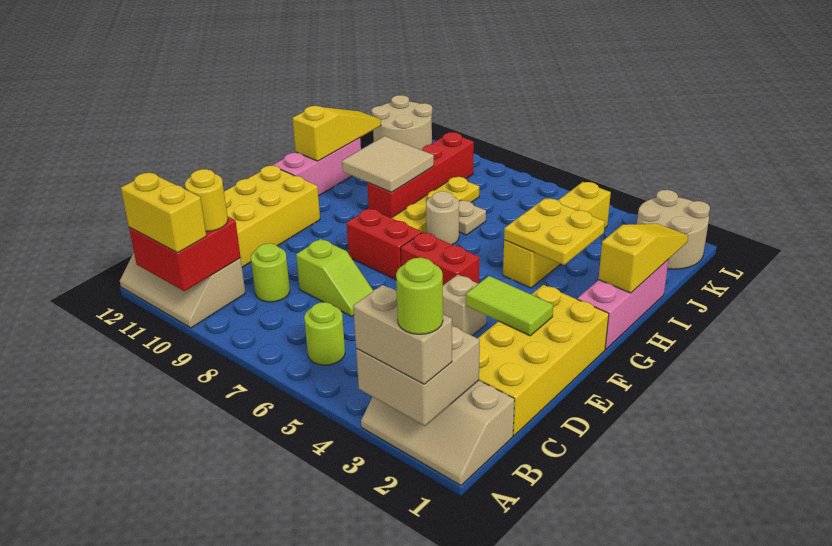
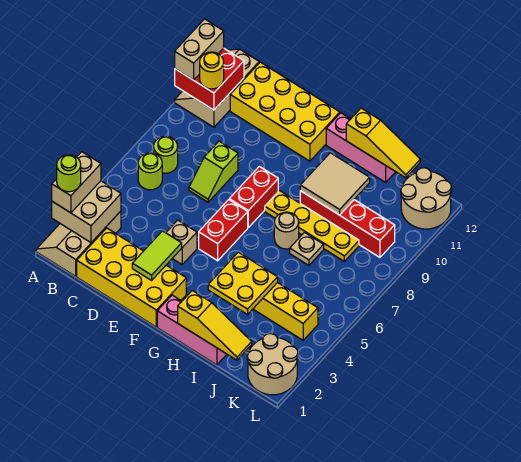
yellow brick A10:A11 level 3 -> tan brick A10:A11 level 3
lime round brick C9 level 1 -> lime round brick B7 level 1

